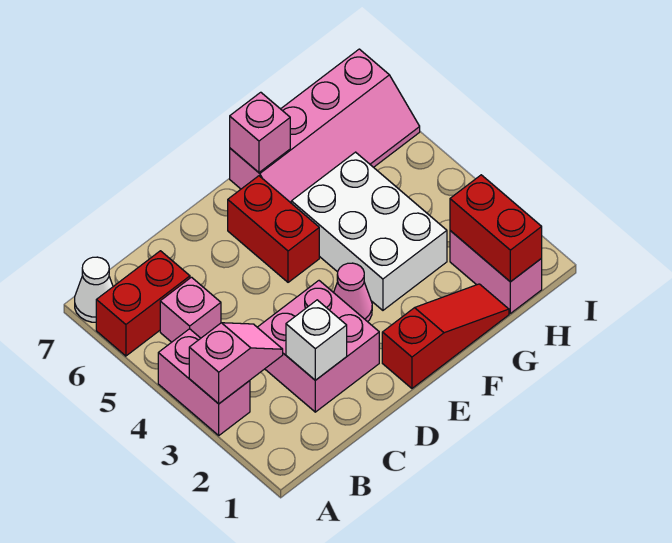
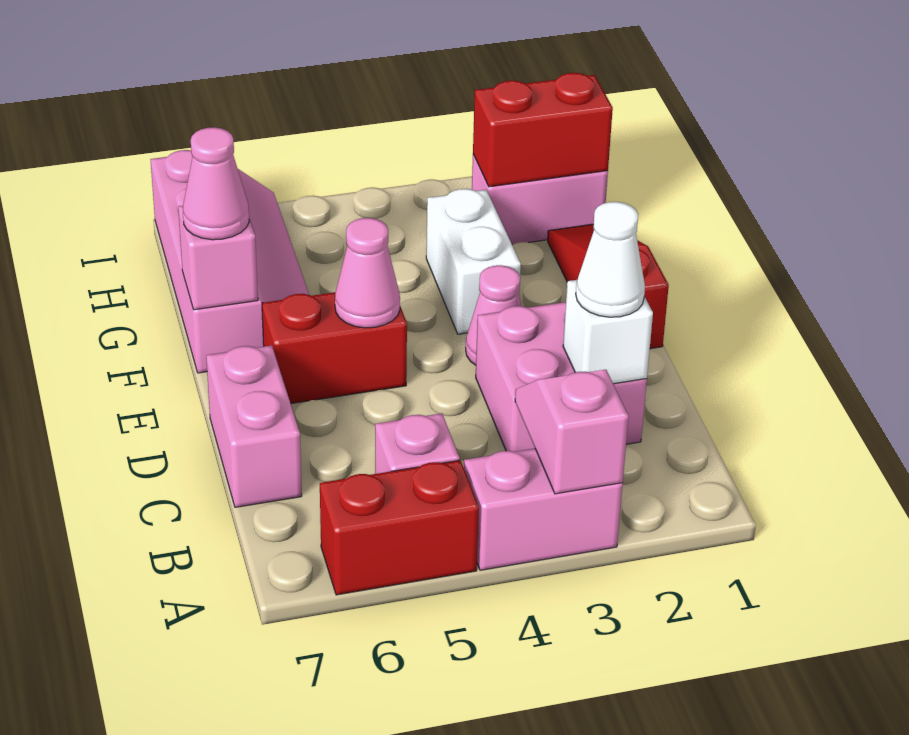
red brick A6:B6 level 1 -> red brick A5:A6 level 1
white cone A7 level 1 -> white cone C2 level 3
none -> pink brick C7:D7 level 1
none -> pink cone E5 level 2
white brick F3:G5 level 1 -> white brick F3:G3 level 1
none -> pink cone F7 level 3

